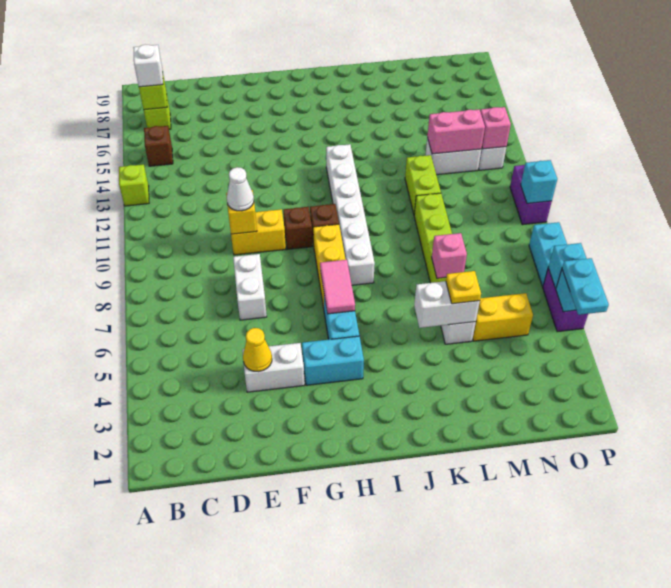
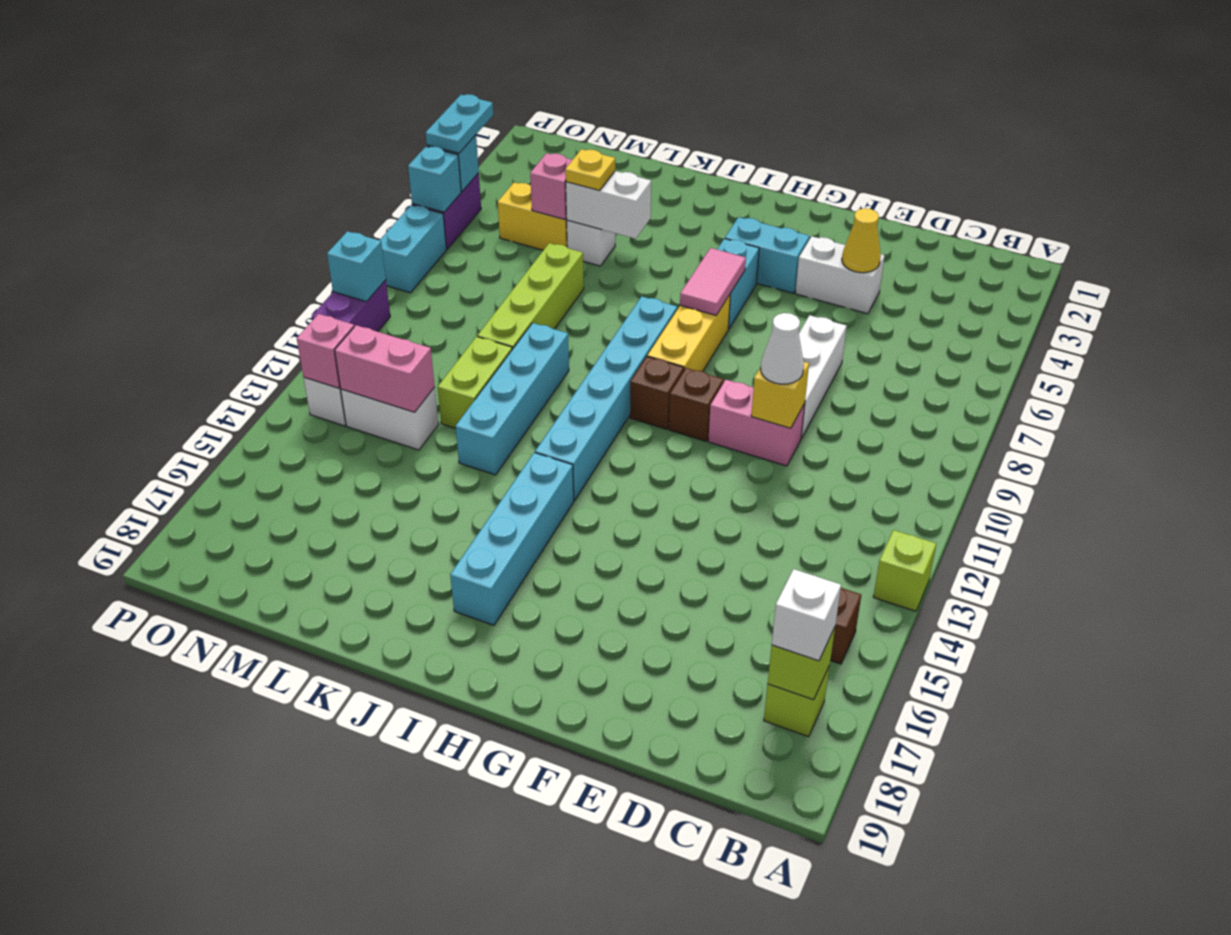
white brick E7:E8 level 1 -> white brick E7:E9 level 1
yellow brick E10:F10 level 1 -> pink brick E10:F10 level 1
white brick I8:I13 level 1 -> cyan brick I8:I13 level 1
none -> cyan brick I14:I17 level 1
none -> cyan brick K10:K13 level 1
pink brick L7 level 2 -> pink brick M5 level 2

